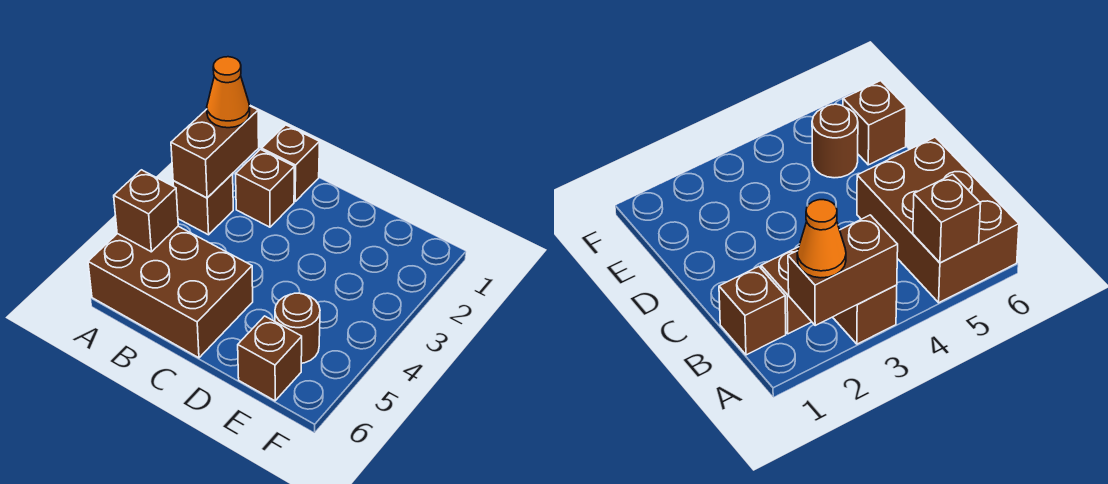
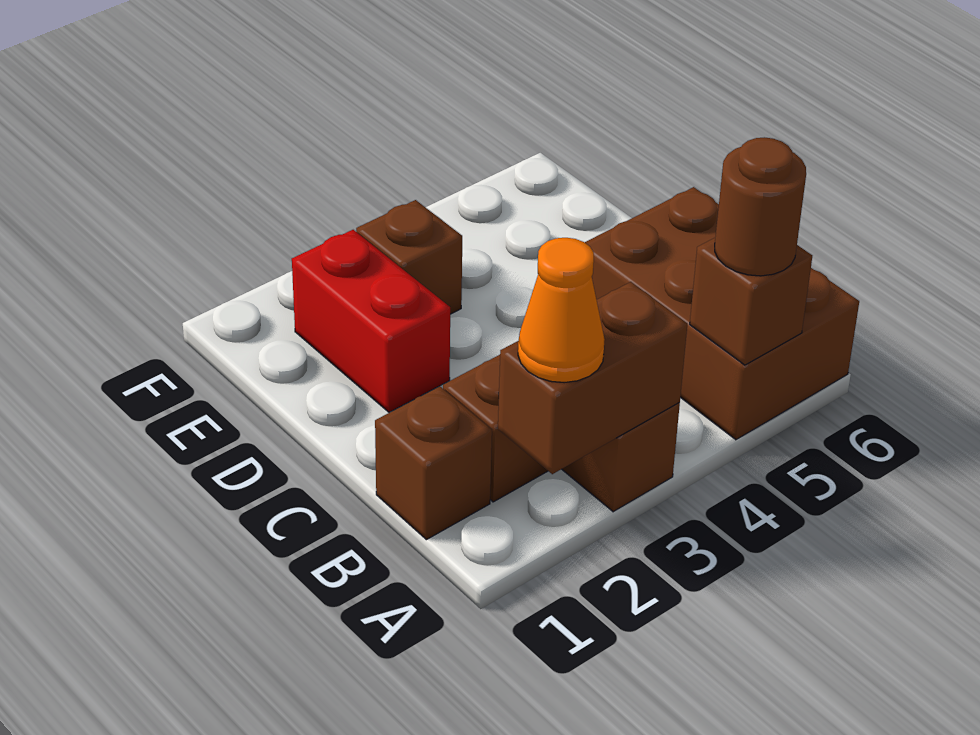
none -> red brick D2:E2 level 1
brown round brick E5 level 1 -> brown round brick A5 level 3
brown brick E6 level 1 -> brown brick E3 level 1

